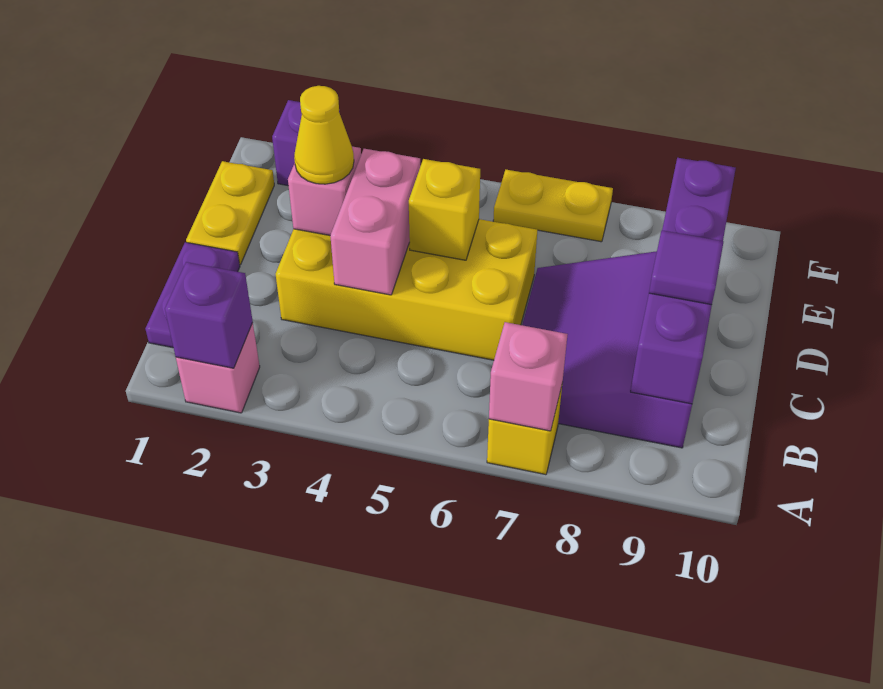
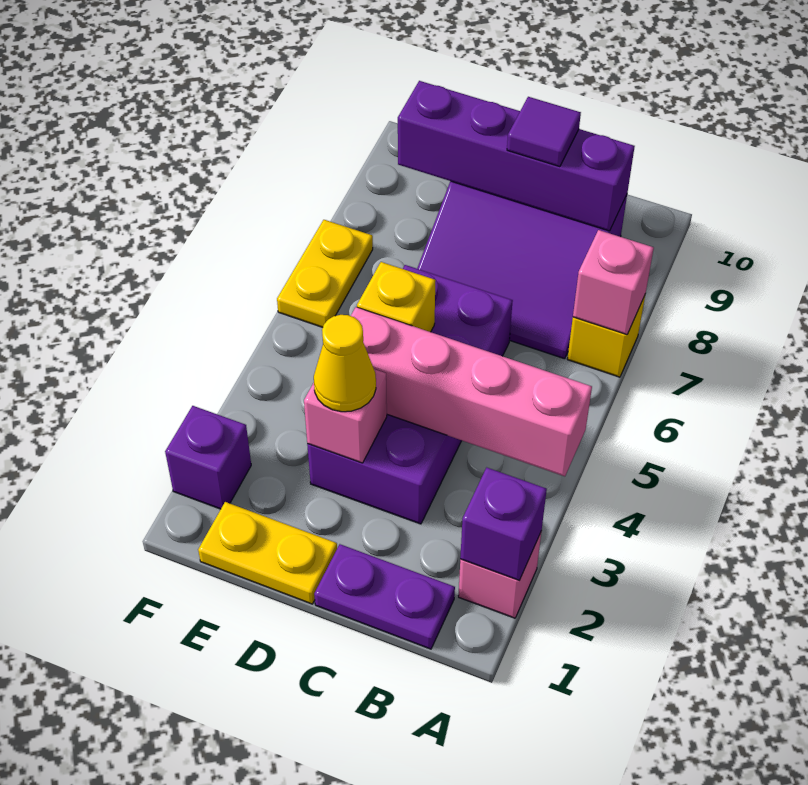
yellow brick C3:D6 level 1 -> purple brick C3:D6 level 1
pink brick C4:D4 level 2 -> pink brick A4:D4 level 2

